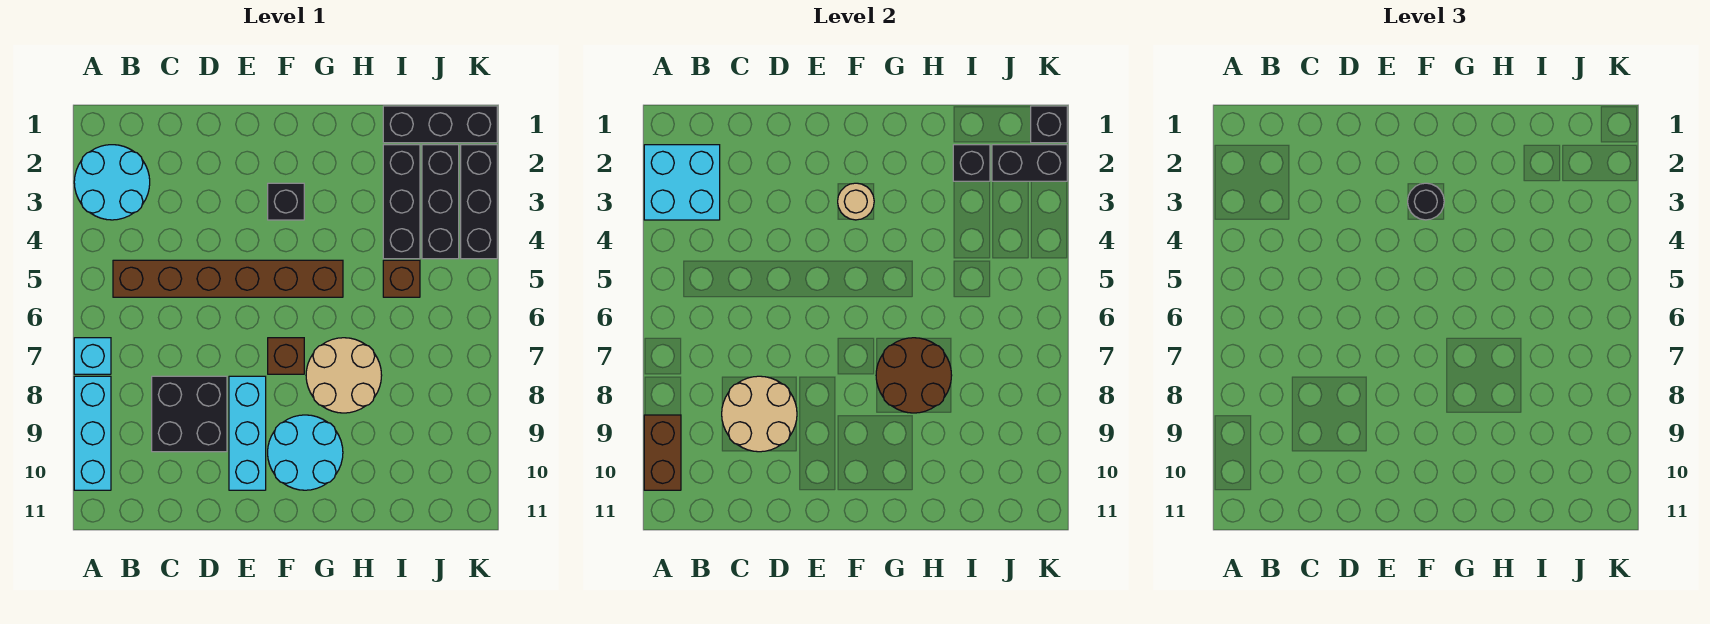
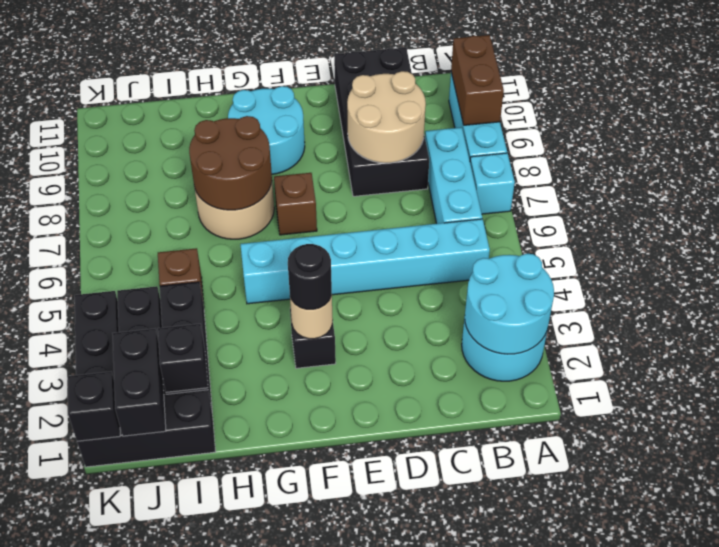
cyan brick A2:B3 level 2 -> cyan round brick A2:B3 level 2
brown brick B5:G5 level 1 -> cyan brick B5:G5 level 1
black brick C8:D9 level 1 -> black brick C8:D11 level 1
cyan brick E8:E10 level 1 -> cyan brick B6:B8 level 1
black brick J2:K2 level 2 -> black brick J1:J2 level 2

